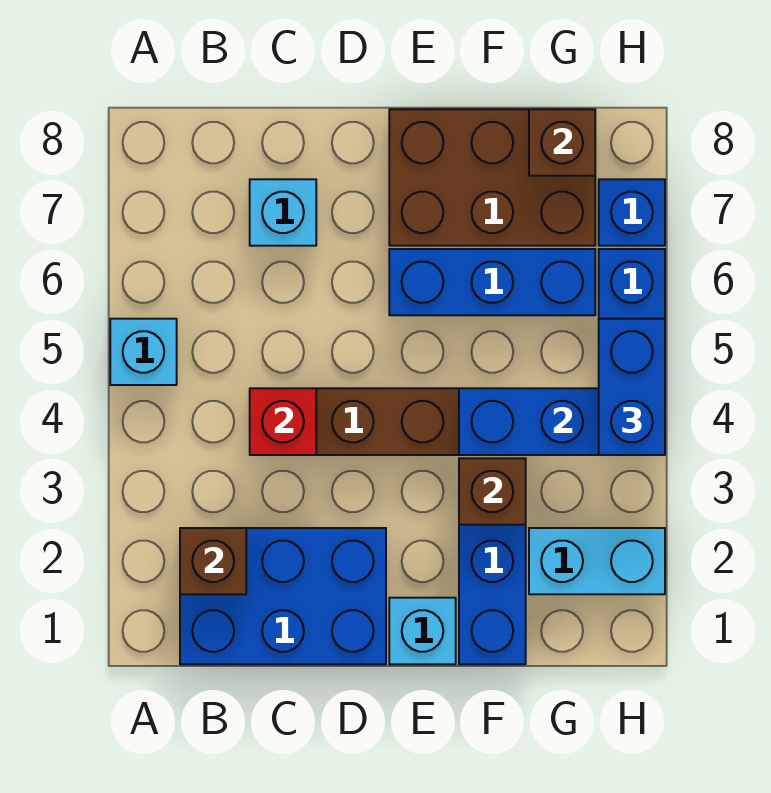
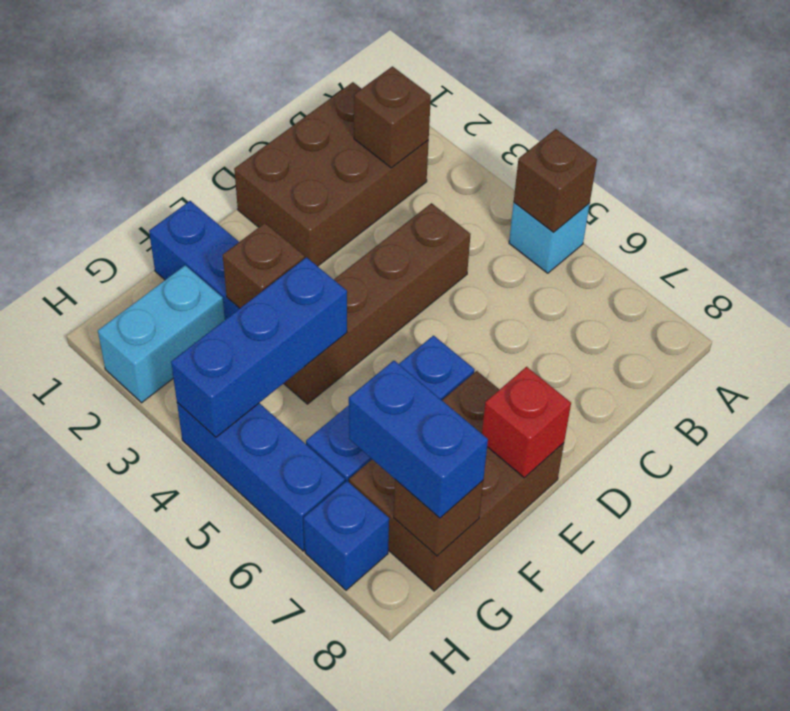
none -> brown brick A5 level 2
blue brick B1:D2 level 1 -> brown brick B1:D2 level 1
red brick C4 level 2 -> red brick E8 level 2
cyan brick C7 level 1 -> none
cyan brick E1 level 1 -> none
blue brick H4:H5 level 3 -> blue brick G7:G8 level 3

